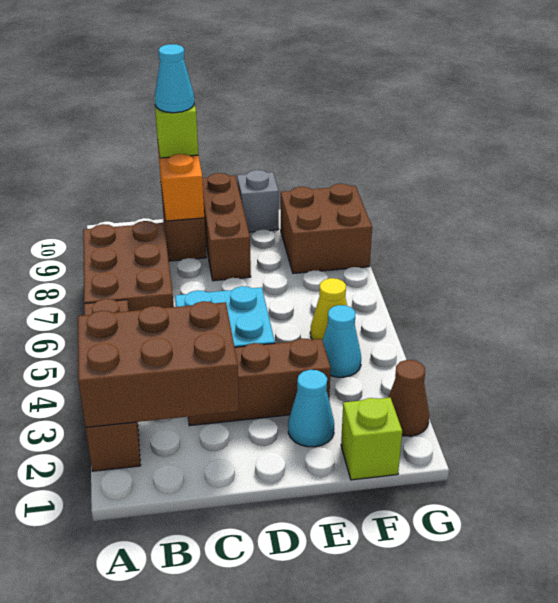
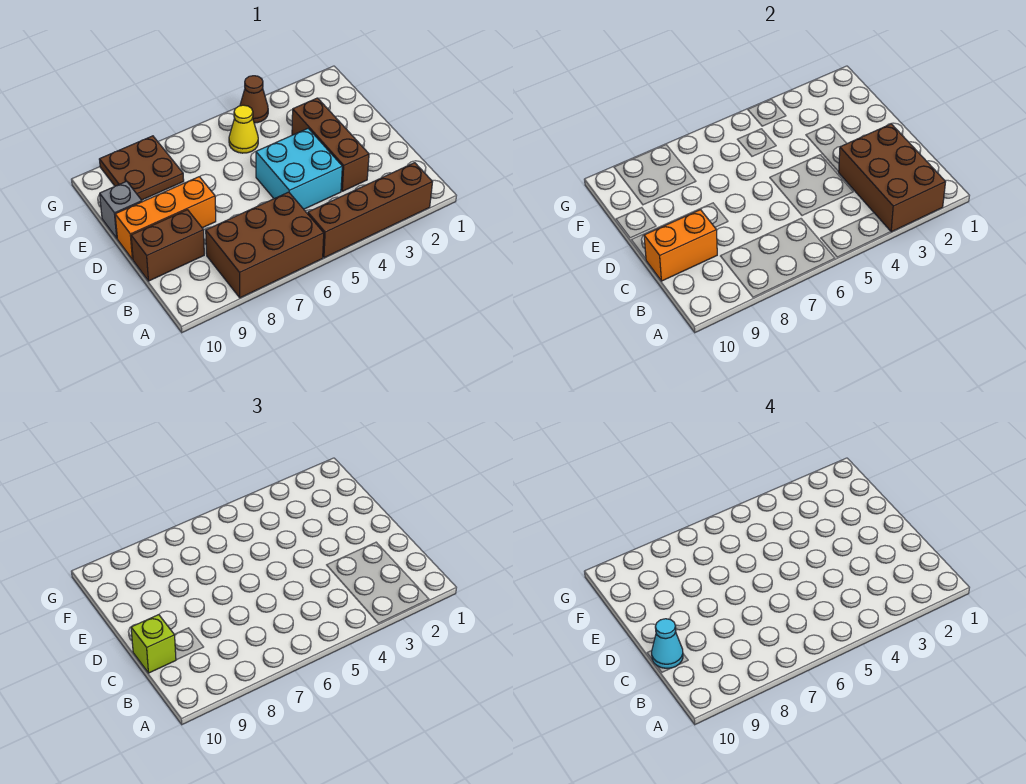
brown brick D8:D10 level 1 -> orange brick D8:D10 level 1
cyan cone E2 level 1 -> none
lime brick F1 level 1 -> none
cyan cone F4 level 1 -> none
brown brick F8:G9 level 1 -> brown plate F8:G9 level 1
brown cone G2 level 1 -> brown cone G4 level 1

